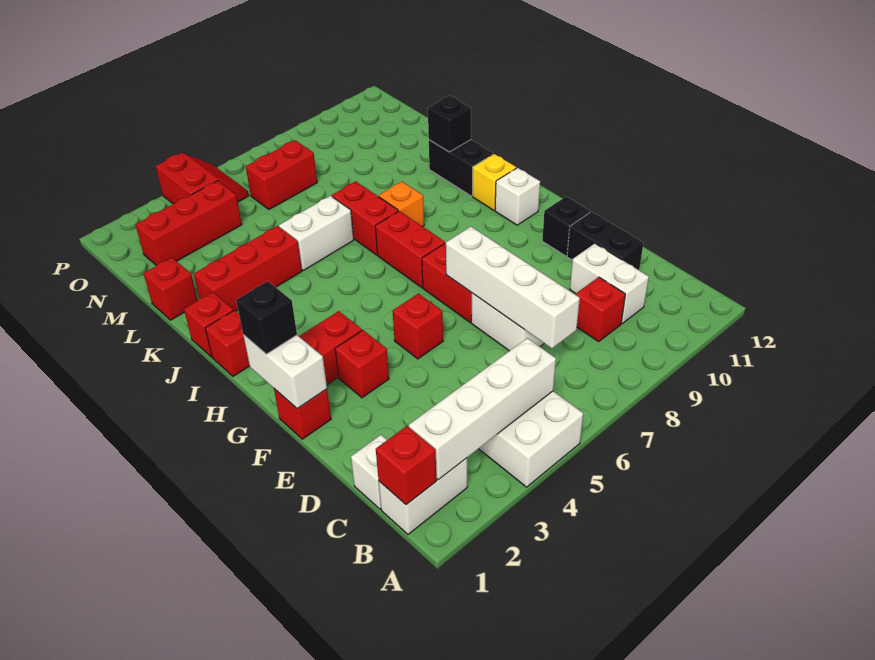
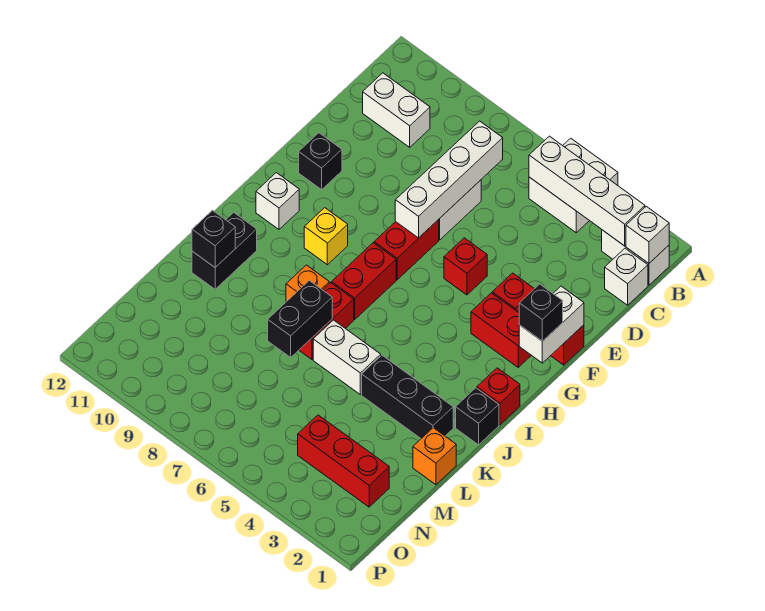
red brick B1 level 2 -> white brick B1 level 2
red brick C9 level 1 -> none
white brick C10:D10 level 1 -> white brick C10:C11 level 1
black brick D11:E11 level 1 -> black brick K7:L7 level 2
yellow brick I11 level 1 -> yellow brick H9 level 1
red brick J1 level 1 -> black brick J1 level 1
red brick K2:K4 level 1 -> black brick K2:K4 level 1
red brick L1 level 1 -> orange brick L1 level 1
red brick N6:N7 level 1 -> none
red slope O4:P5 level 1 top 4 -> none

